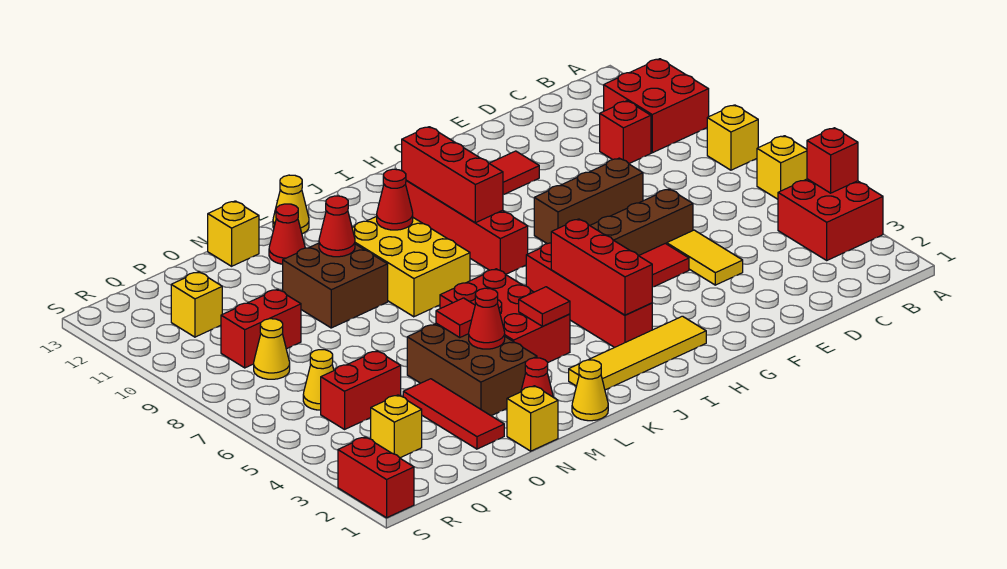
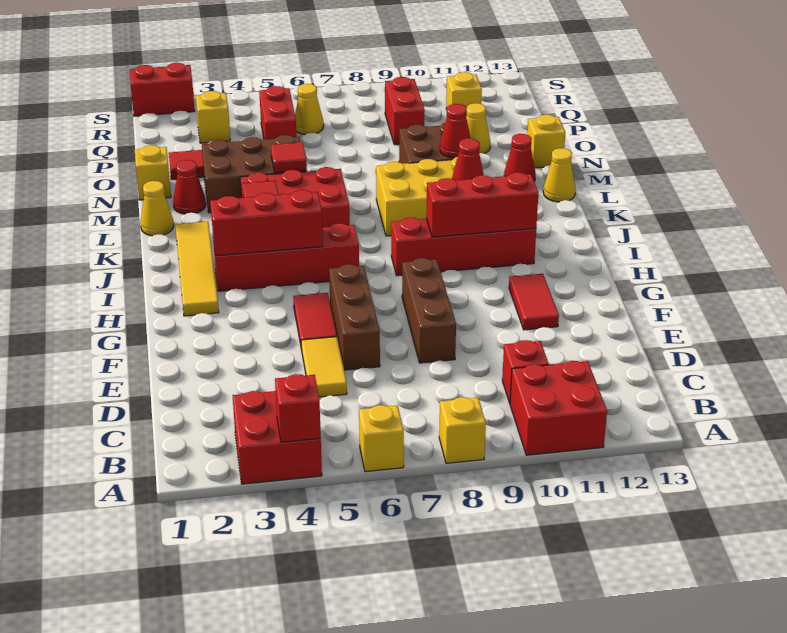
yellow tile E4:E5 level 1 -> yellow tile D5:E5 level 1
red cone M4 level 2 -> none
yellow cone Q8 level 1 -> yellow cone O11 level 1

